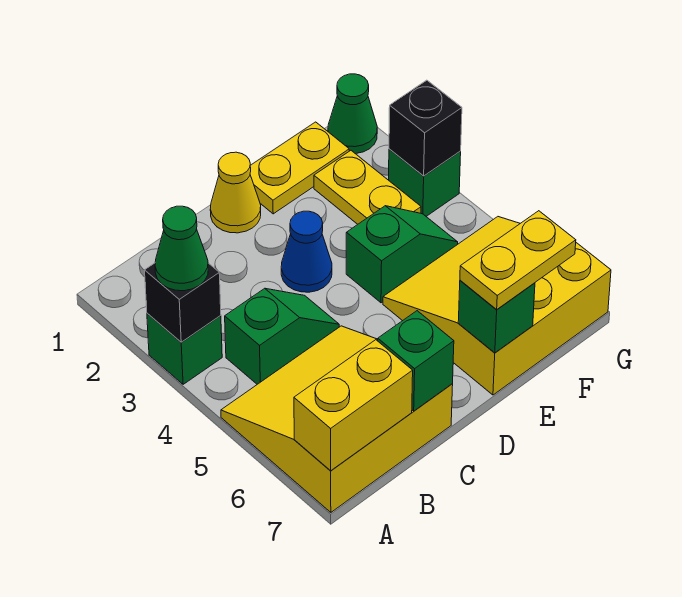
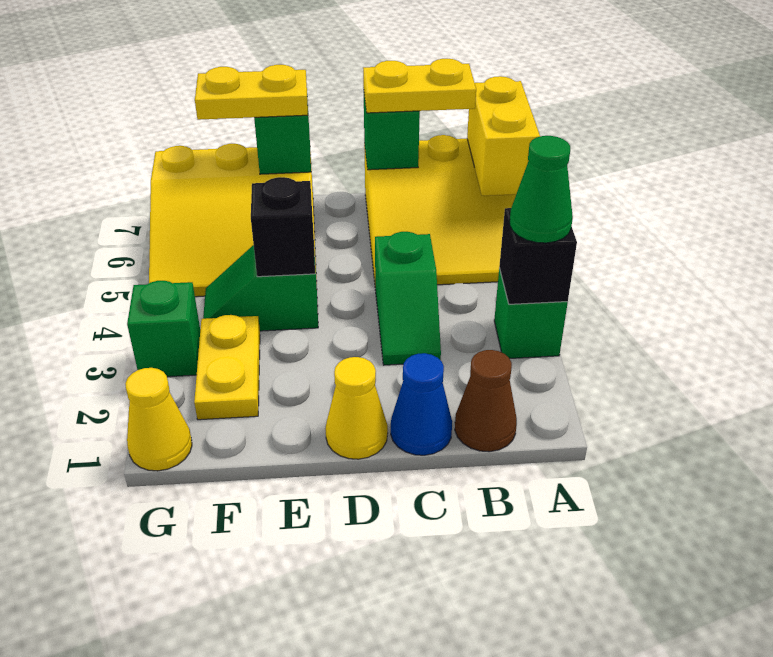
yellow brick A7:B7 level 2 -> yellow brick A6:A7 level 2
none -> brown cone B1 level 1
green slope B4:C4 level 1 top B -> green slope C3:C4 level 1 top 4
blue cone D3 level 1 -> blue cone C1 level 1
yellow plate E1:F1 level 1 -> yellow plate B7:C7 level 3
green cone G1 level 1 -> yellow cone G1 level 1
black brick G3 level 2 -> black brick E4 level 2

